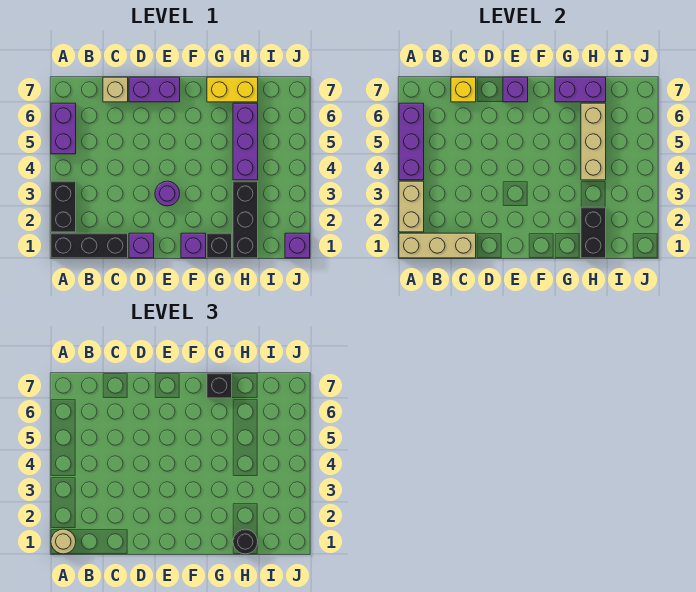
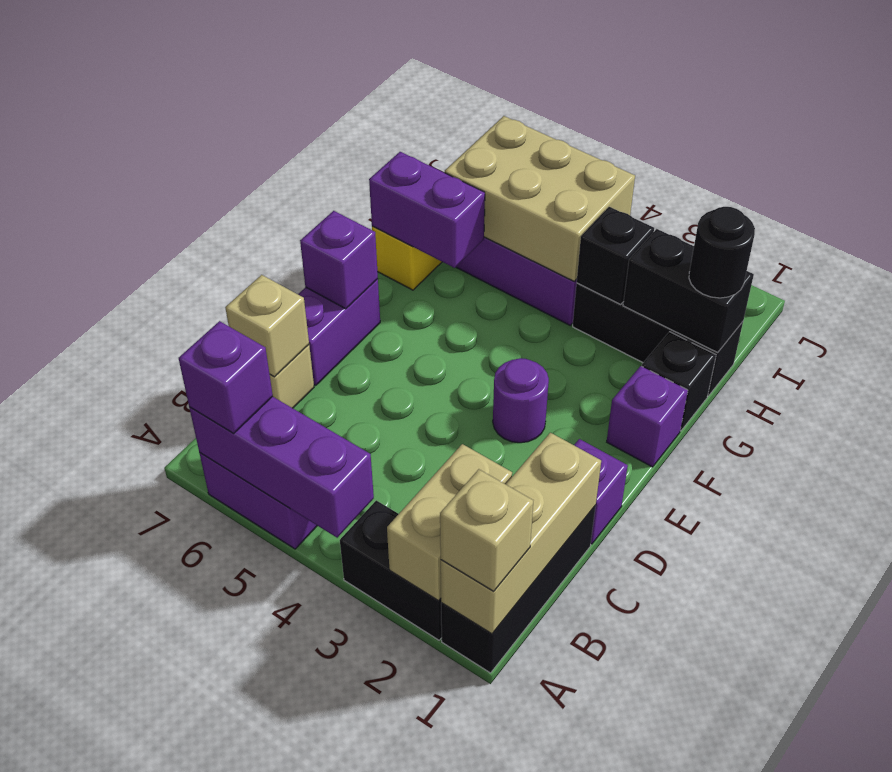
tan round brick A1 level 3 -> tan brick A1 level 3
tan brick A2:A3 level 2 -> tan brick A2:B2 level 2
yellow brick C7 level 2 -> tan brick C7 level 2
purple brick G7:H7 level 2 -> purple brick G6:G7 level 2
black brick G7 level 3 -> black brick H3 level 2
tan brick H4:H6 level 2 -> tan brick H4:I6 level 2
purple brick J1 level 1 -> purple brick A6 level 3

